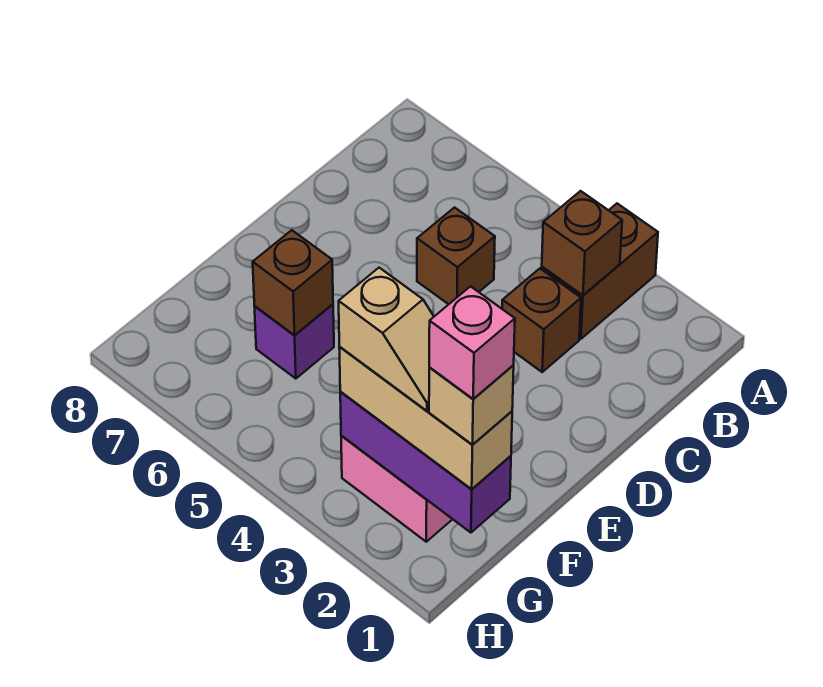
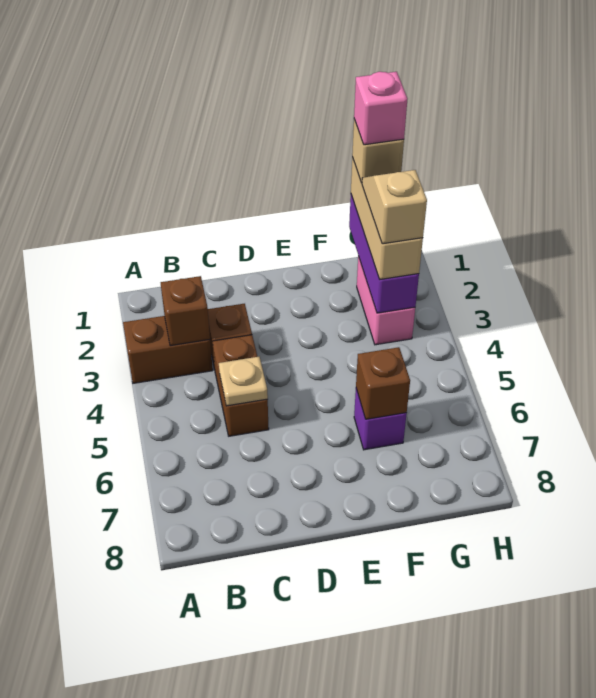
brown brick C5 level 1 -> brown brick C4:C5 level 1
none -> tan plate C5 level 2

